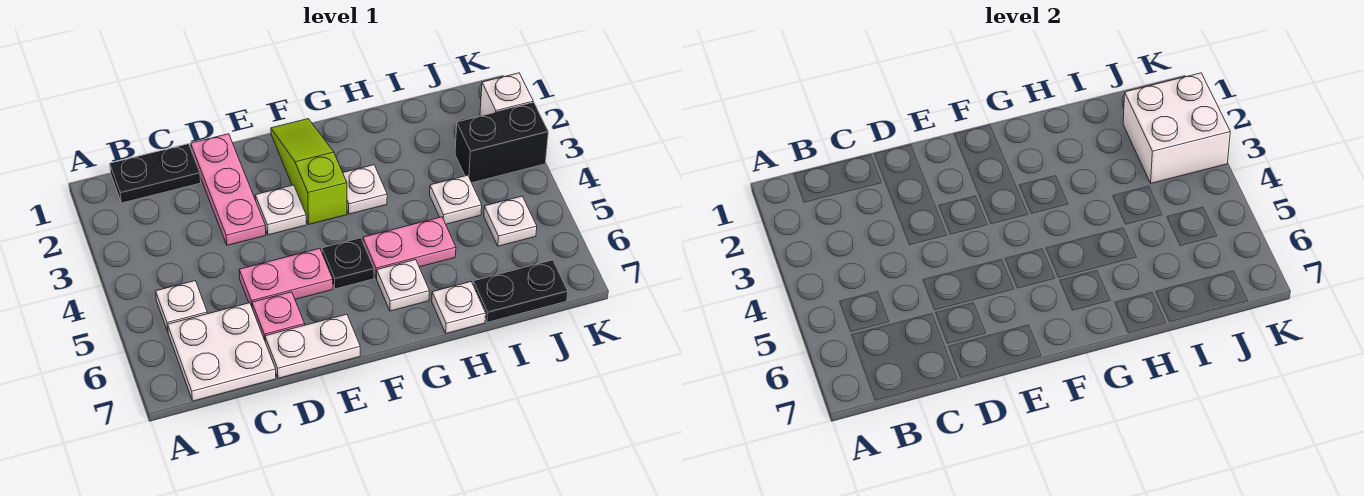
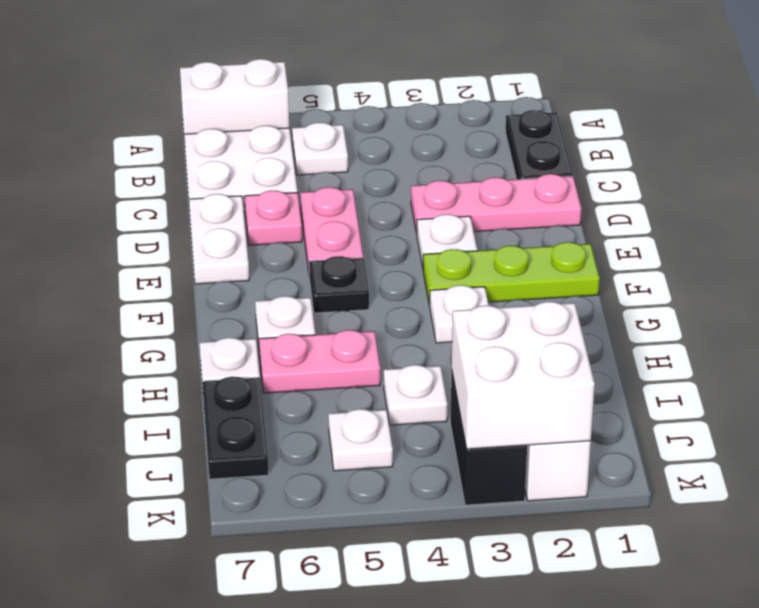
none -> white brick A6:A7 level 1
lime slope F1:F3 level 1 top 3 -> lime plate F1:F3 level 1
pink plate G5:H5 level 1 -> pink plate H5:H6 level 1

